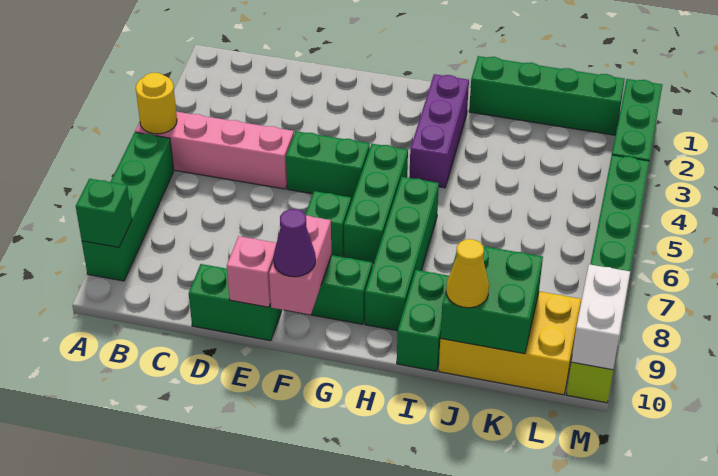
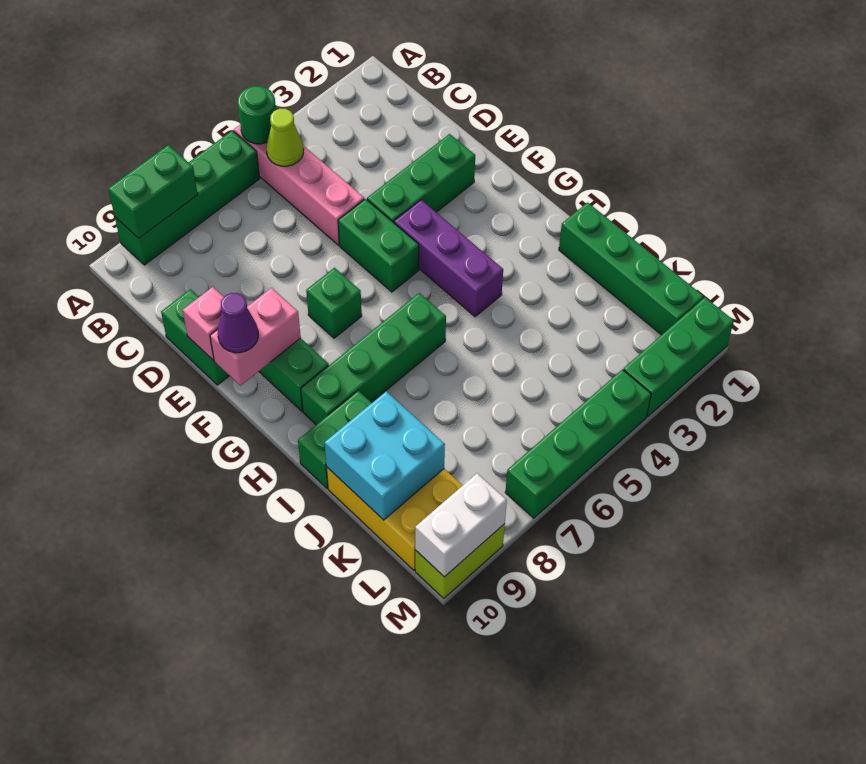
yellow round brick A5 level 2 -> green round brick A5 level 2
green brick A9 level 2 -> green brick A8:A9 level 2
none -> lime cone B5 level 2
green brick G5:G7 level 1 -> green brick E2:E4 level 1
purple brick H2:H4 level 1 -> purple brick F4:H4 level 1
green brick J9:K10 level 2 -> cyan brick J9:K10 level 2
yellow cone J10 level 3 -> none

